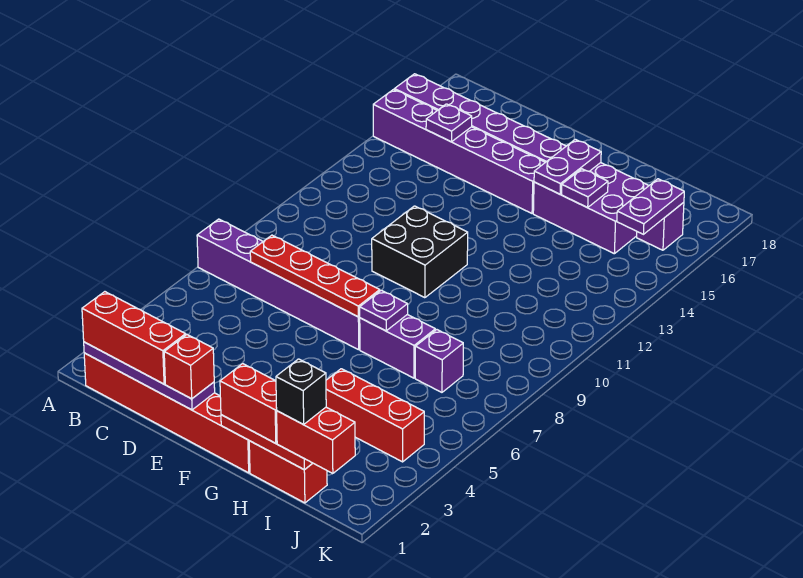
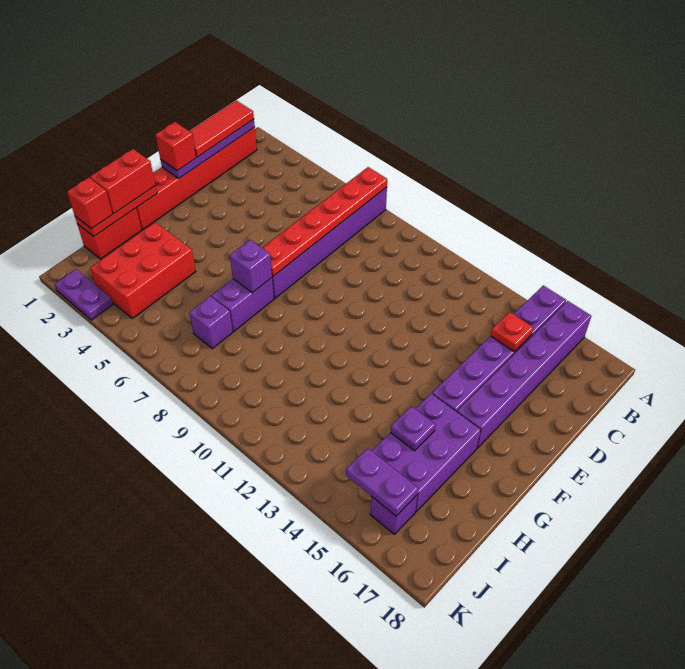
red brick B1:D1 level 3 -> red tile B1:D1 level 3
red plate C7:F7 level 2 -> red plate A7:F7 level 2
purple plate C15 level 2 -> red plate C15 level 2
black brick E10:F11 level 1 -> none
purple plate G7 level 2 -> purple brick G7 level 2
purple plate G15:G16 level 2 -> purple plate K2:K3 level 1
red brick H4:J4 level 1 -> red brick H3:J4 level 1
red brick I1:J1 level 3 -> red brick I1 level 3
black brick I1 level 4 -> none

